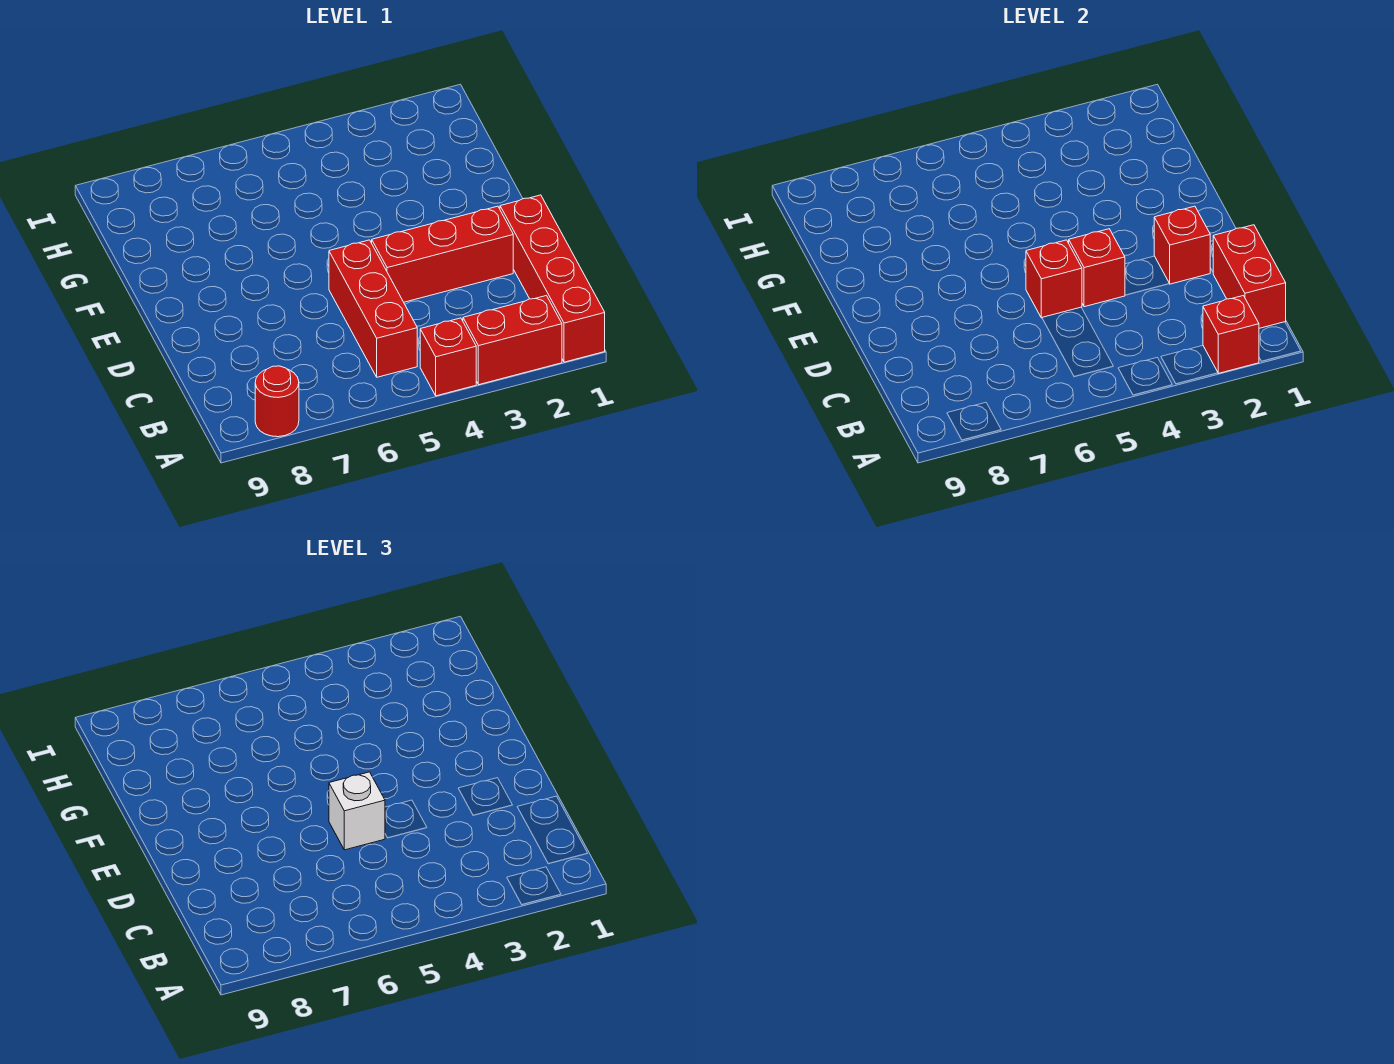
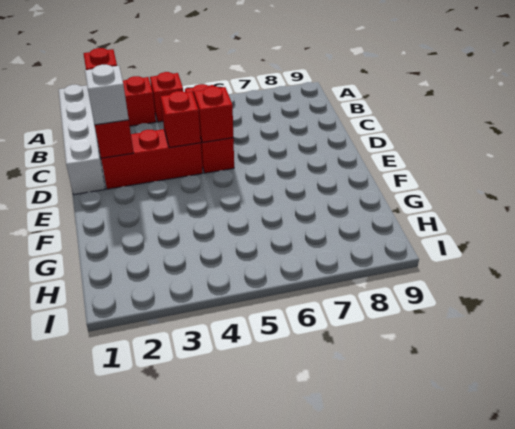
red brick A1:D1 level 1 -> white brick A1:D1 level 1
red round brick A8 level 1 -> none
red brick B1:C1 level 2 -> none
white brick D5 level 3 -> white brick D2 level 3

